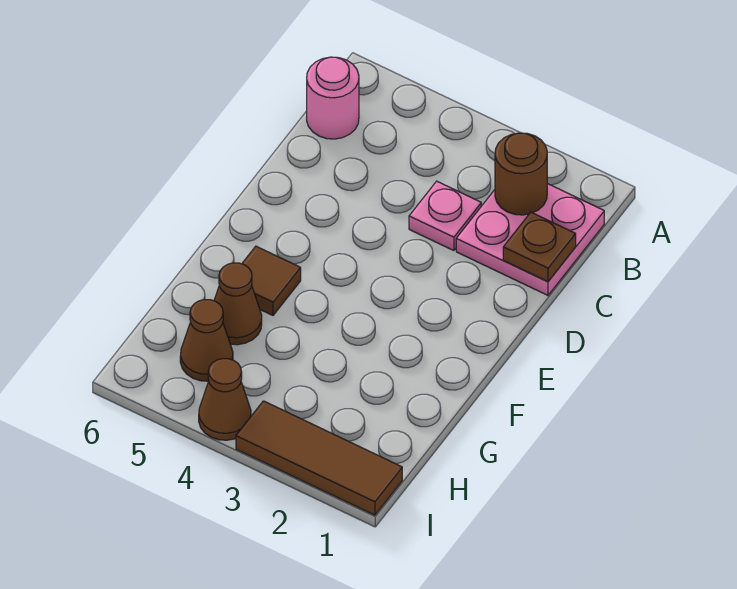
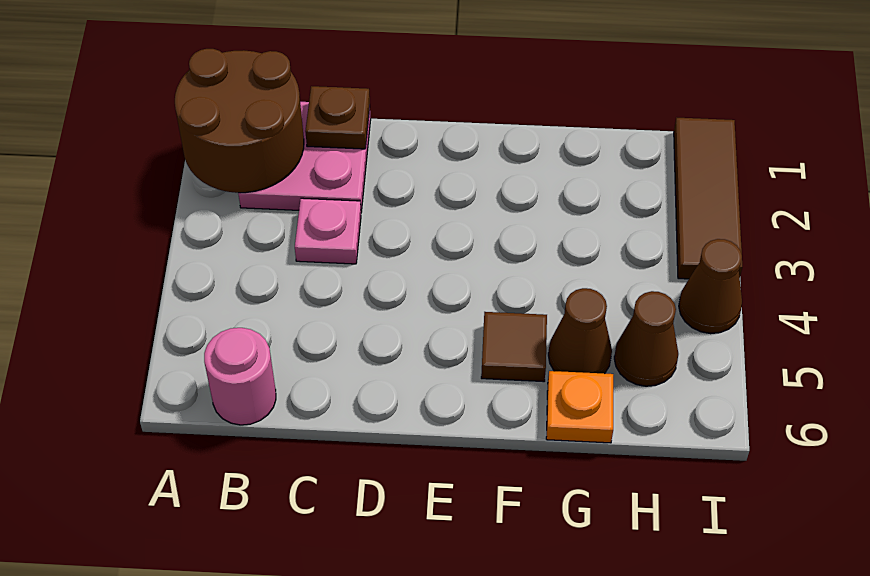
brown round brick B2 level 2 -> brown round brick A1:B2 level 2
none -> orange plate G6 level 1

